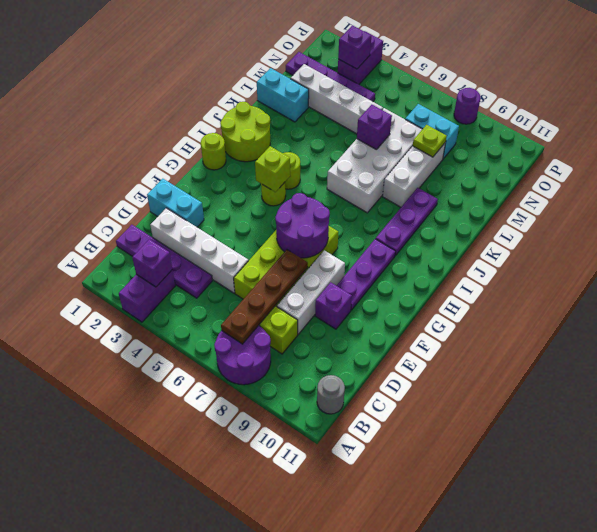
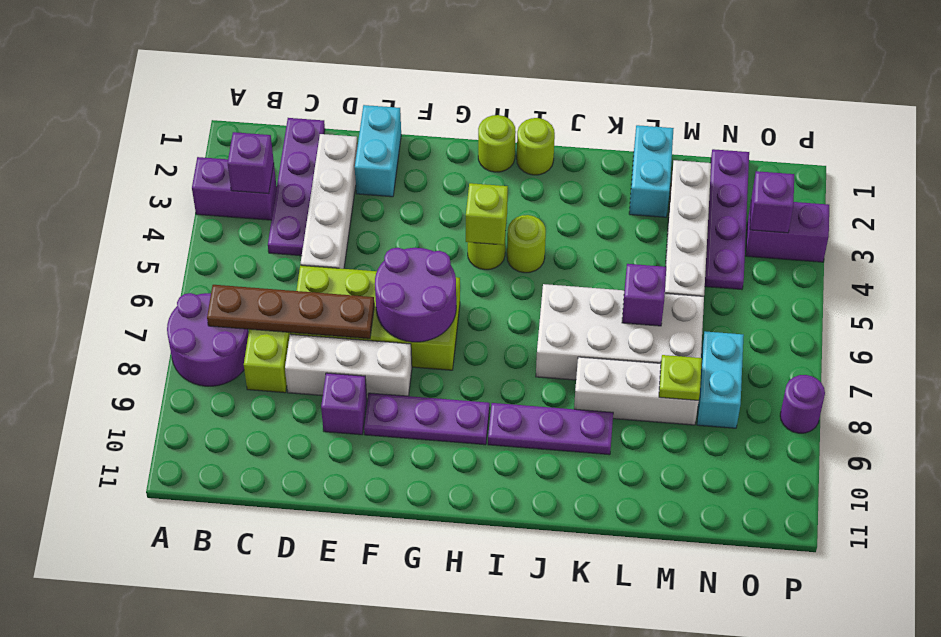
grey round brick B11 level 1 -> none
lime round brick I1:J2 level 1 -> lime round brick I1 level 1

